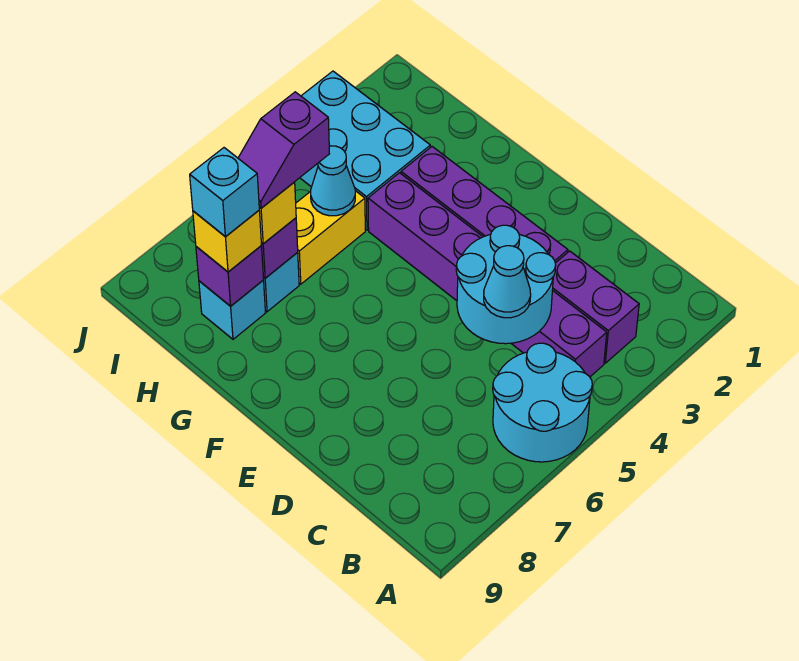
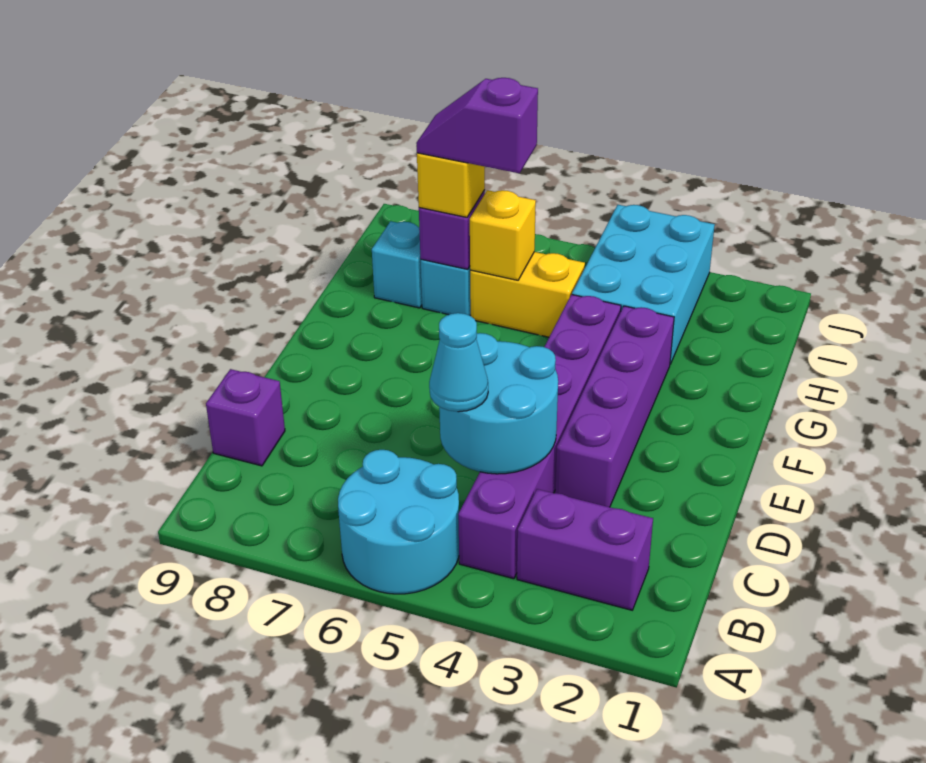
purple brick B3:C3 level 1 -> purple brick B2:B3 level 1
cyan cone H5 level 2 -> none
purple brick H8 level 2 -> purple brick C9 level 1
yellow brick H8 level 3 -> yellow brick H6 level 2
cyan brick H8 level 4 -> none

